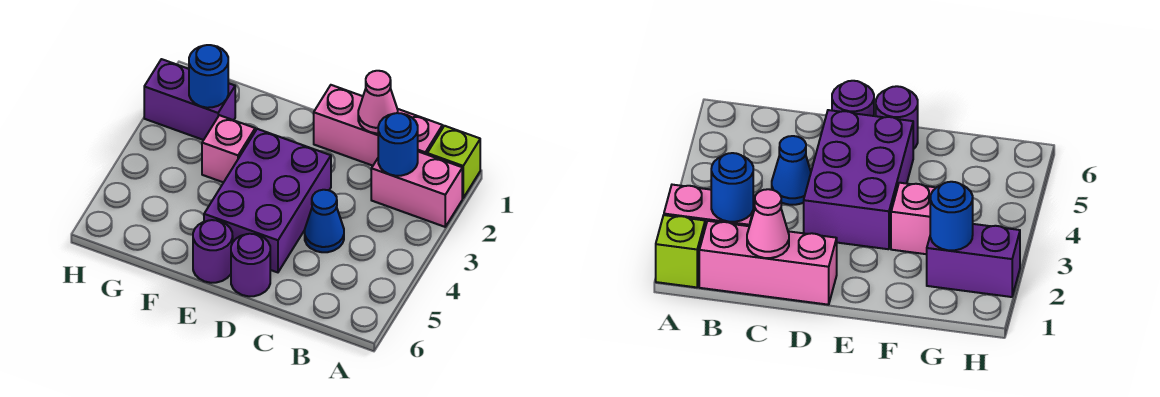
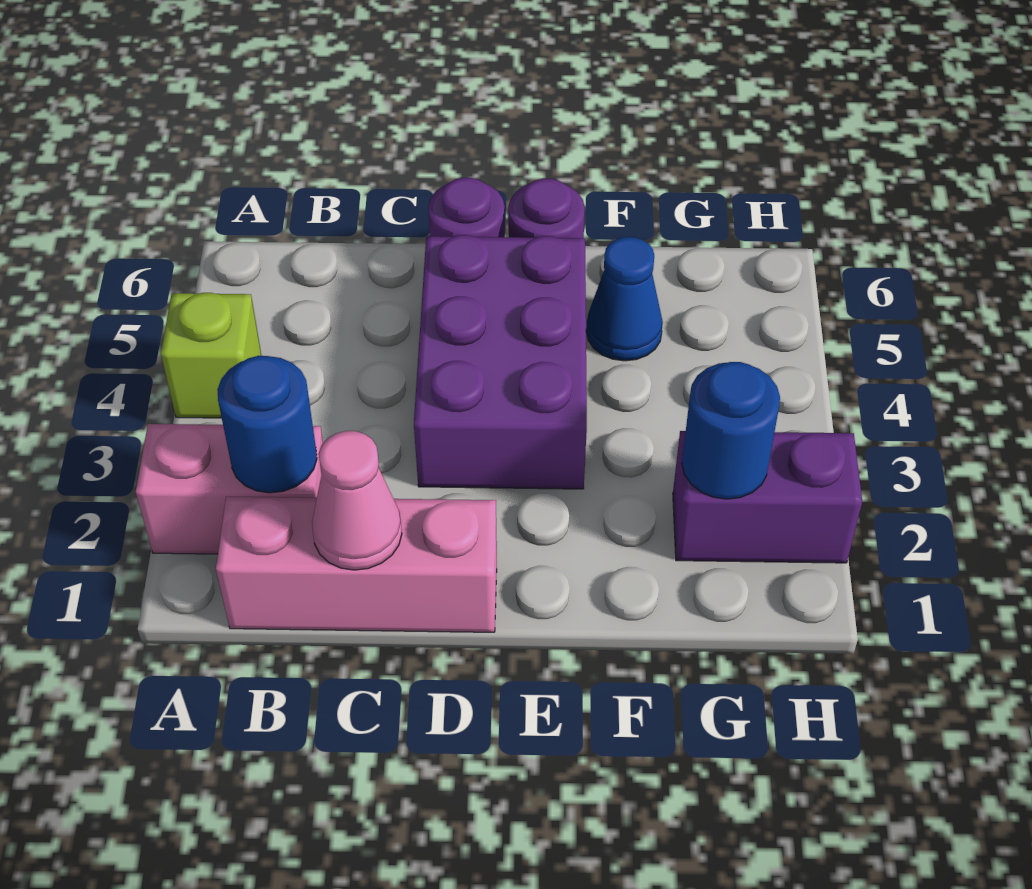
lime brick A1 level 1 -> lime brick A4 level 1
blue cone C4 level 1 -> blue cone F5 level 1
pink brick F3 level 1 -> none

